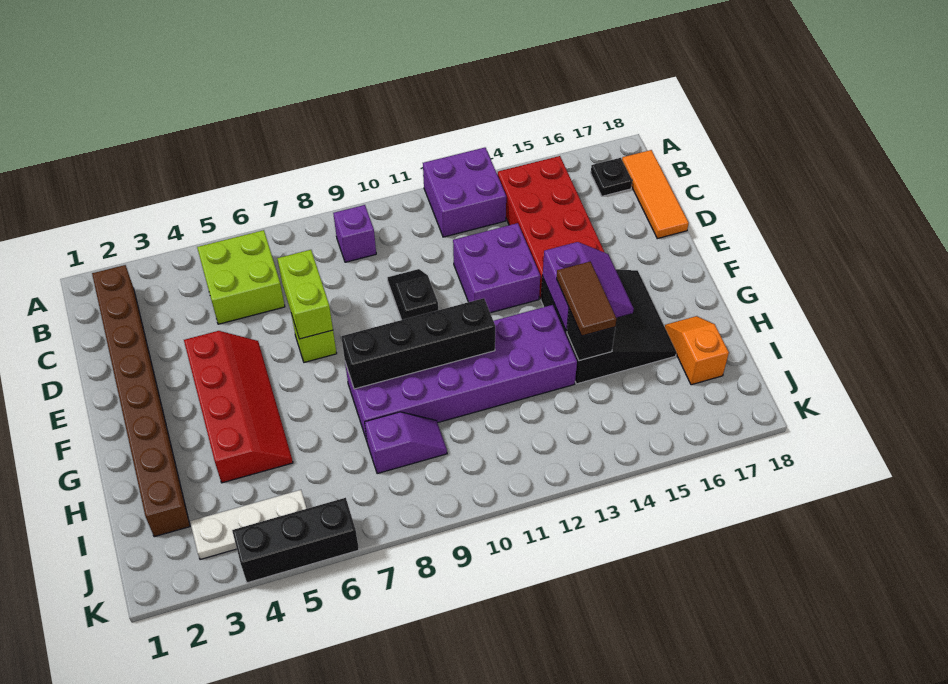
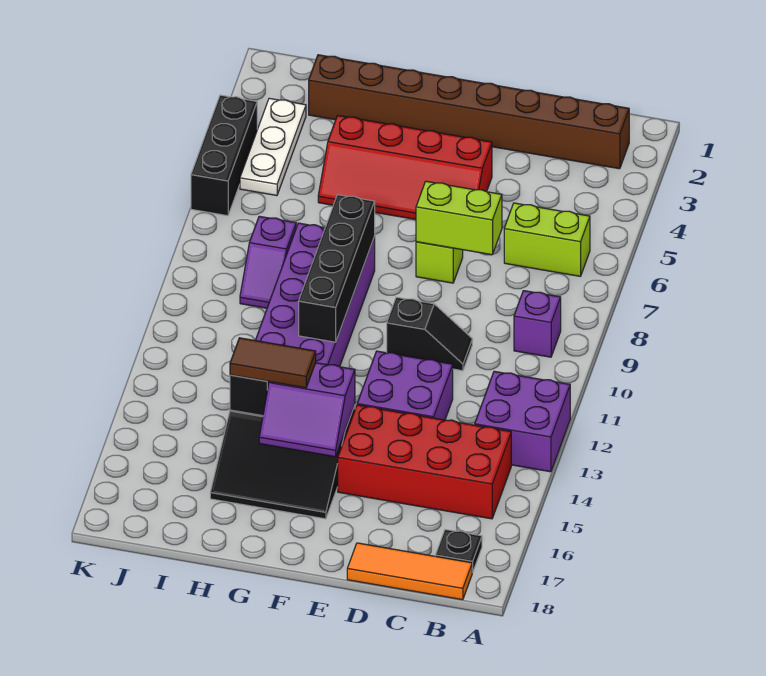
lime brick B5:C6 level 1 -> lime brick B6:C6 level 1
orange slope H17:I17 level 1 top I -> none

